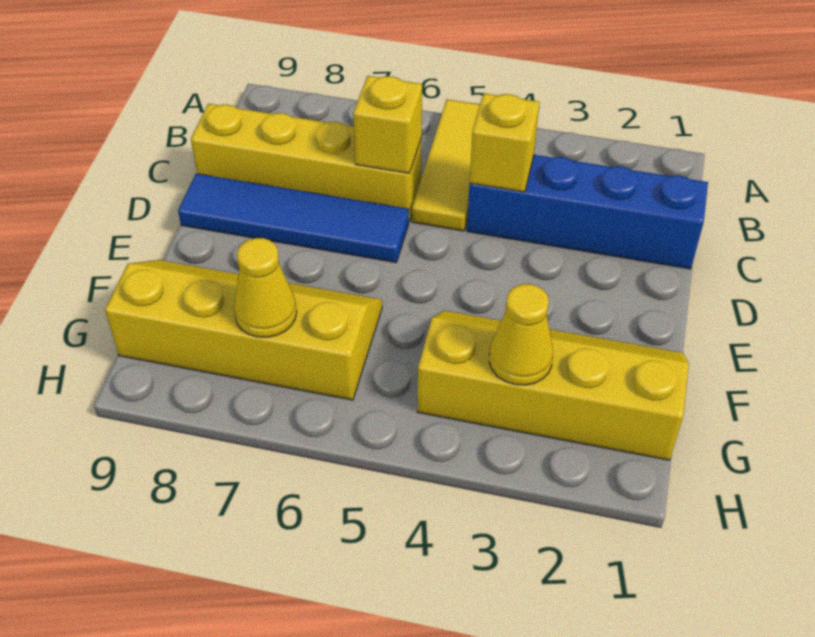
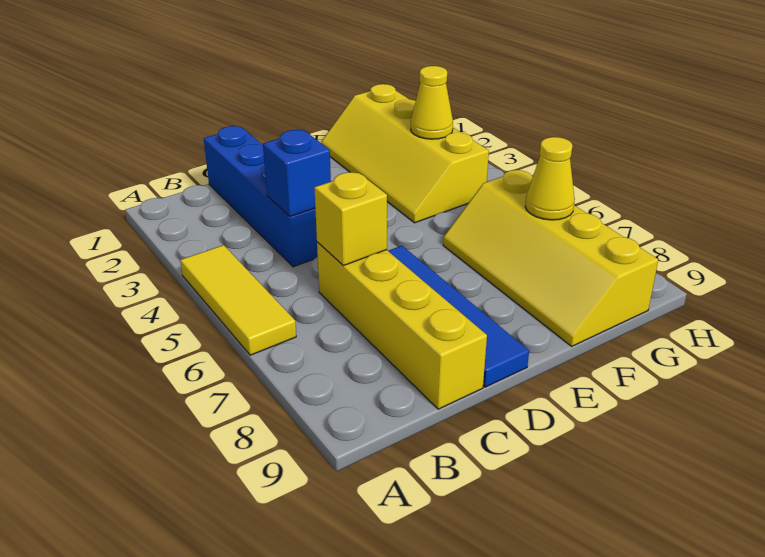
yellow tile A5:C5 level 1 -> yellow tile A4:A6 level 1
yellow brick C4 level 2 -> blue brick C4 level 2

